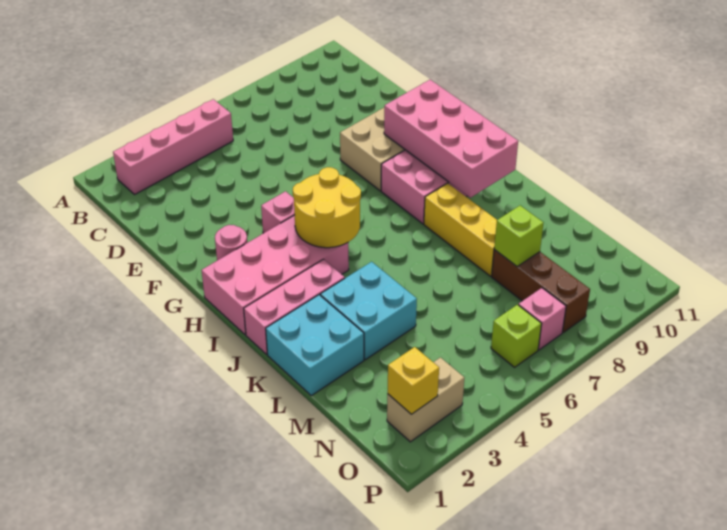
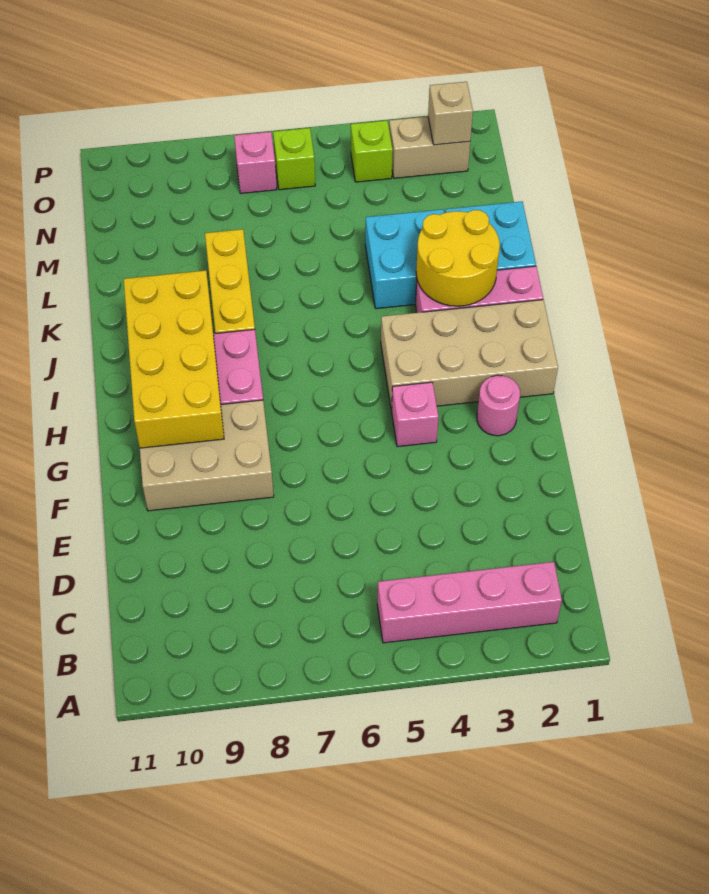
pink brick G9:J10 level 2 -> yellow brick G9:J10 level 2
pink brick H1:I4 level 1 -> tan brick H1:I4 level 1
yellow round brick H4:I5 level 2 -> yellow round brick J2:K3 level 2
brown brick M8:O8 level 1 -> none
lime brick M8 level 2 -> lime brick O4 level 1
yellow brick O2 level 2 -> tan brick O2 level 2

